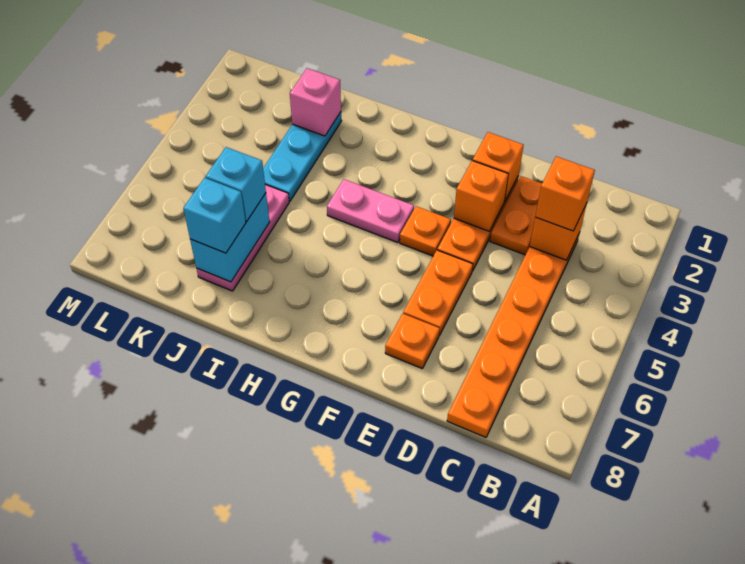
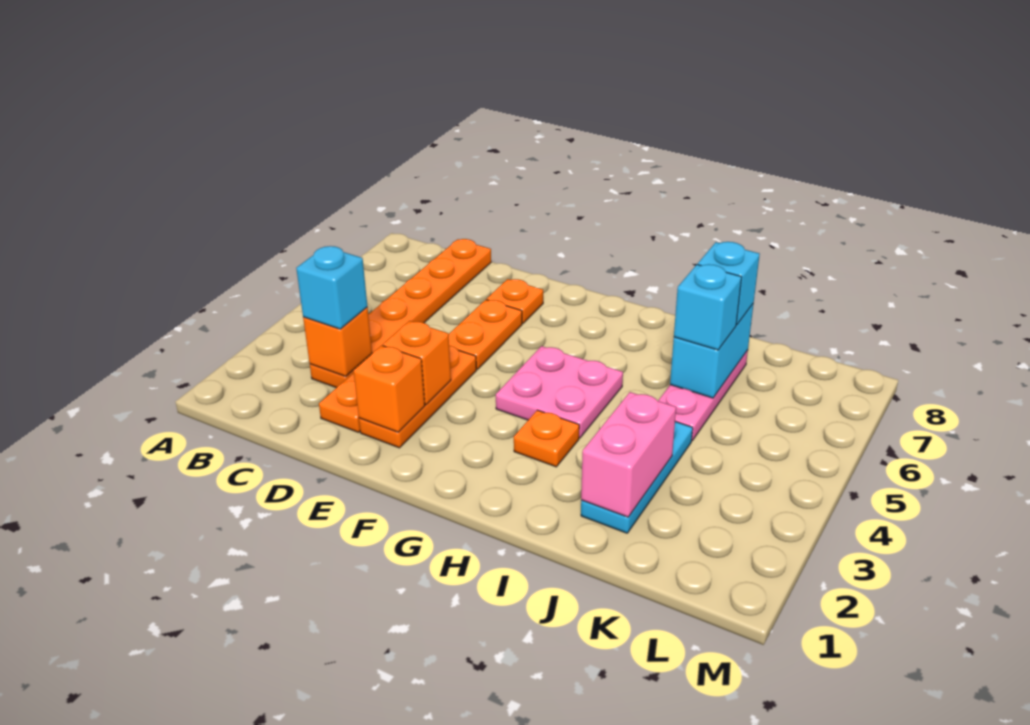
orange brick C3 level 3 -> cyan brick C3 level 3
orange plate F4 level 1 -> orange plate H3 level 1
pink plate G4:H4 level 1 -> pink plate G4:H5 level 1
pink brick J2 level 2 -> pink brick J2:J3 level 2

